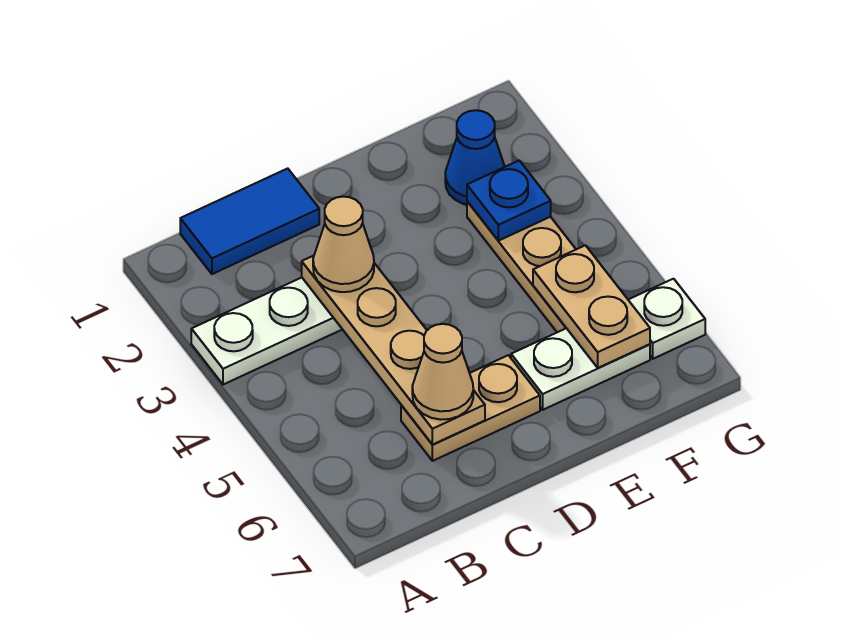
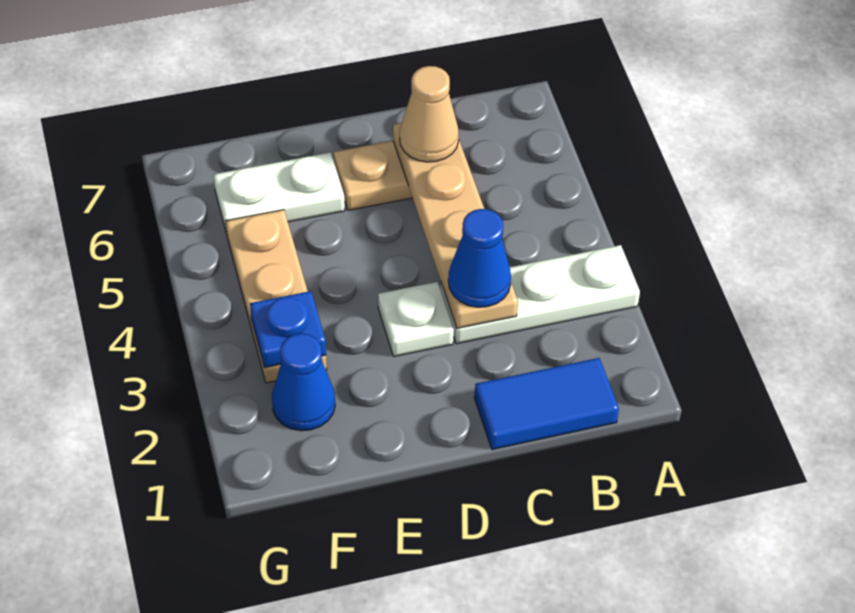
tan cone C3 level 3 -> blue cone C3 level 3
tan plate F5:F6 level 2 -> none
white plate G6 level 1 -> white plate D3 level 1

